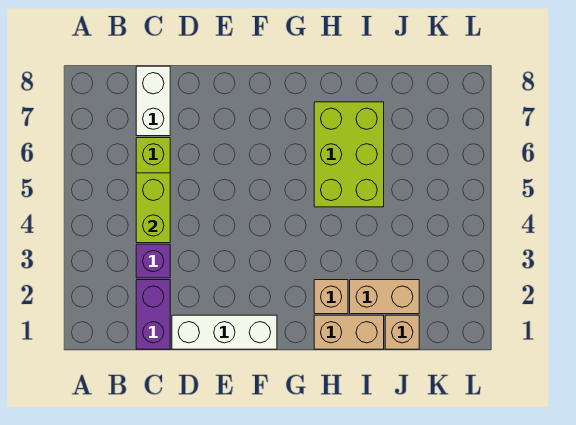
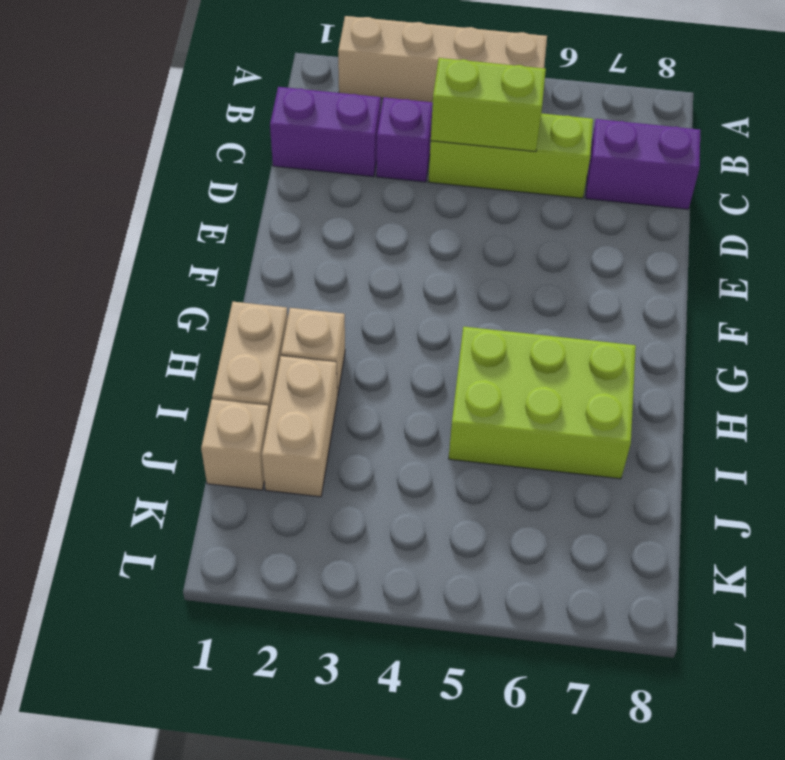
none -> tan brick A2:A5 level 1
white brick C7:C8 level 1 -> purple brick C7:C8 level 1
white brick D1:F1 level 1 -> none

